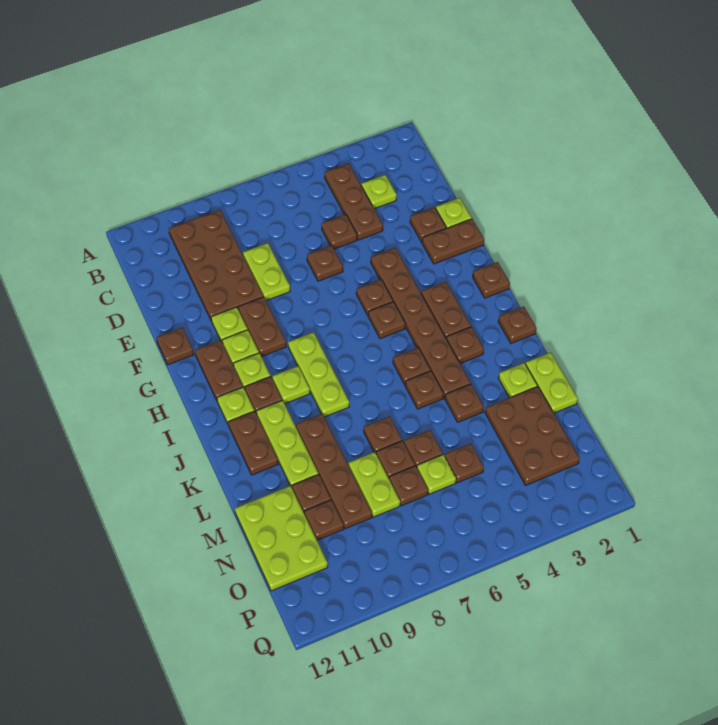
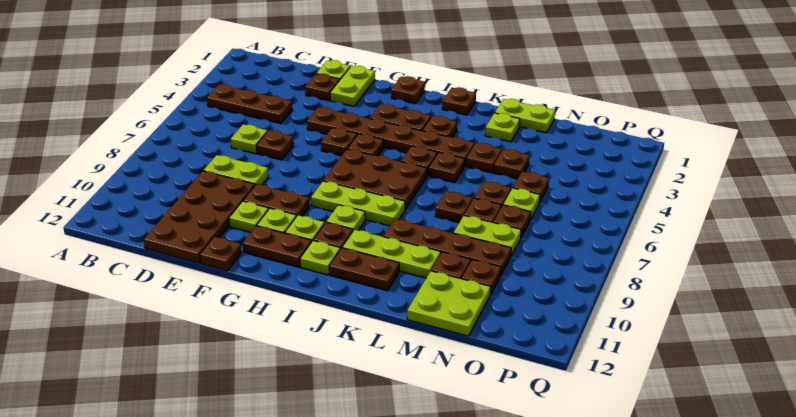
brown plate B9:E10 level 1 -> brown plate D9:E12 level 1
lime plate C3 level 1 -> lime plate D6 level 1
brown plate D5 level 1 -> brown plate M4 level 1
brown plate F1:F2 level 1 -> lime plate F1:F2 level 1
brown plate M2:O3 level 1 -> brown plate H6:J7 level 1
lime plate M11:O12 level 1 -> lime plate M11:N12 level 1

